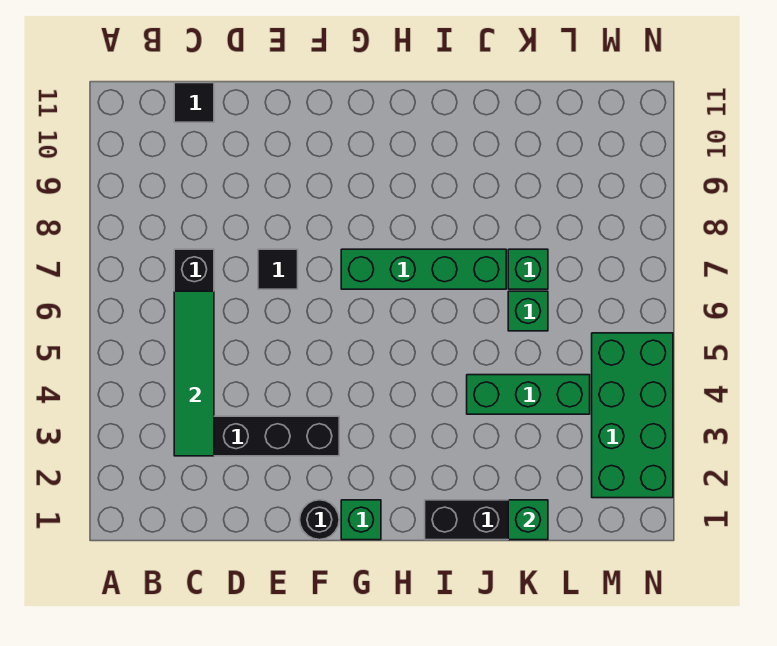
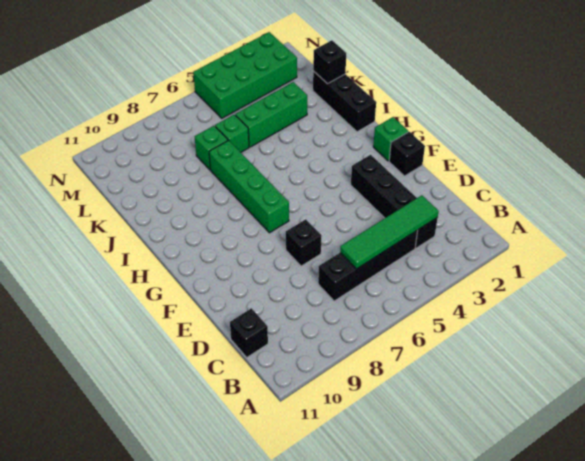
black tile C11 level 1 -> black brick C11 level 1
black tile E7 level 1 -> black brick E7 level 1
black round brick F1 level 1 -> black brick F1 level 1
green brick J4:L4 level 1 -> green brick K3:K5 level 1
green brick K1 level 2 -> black brick K1 level 2

